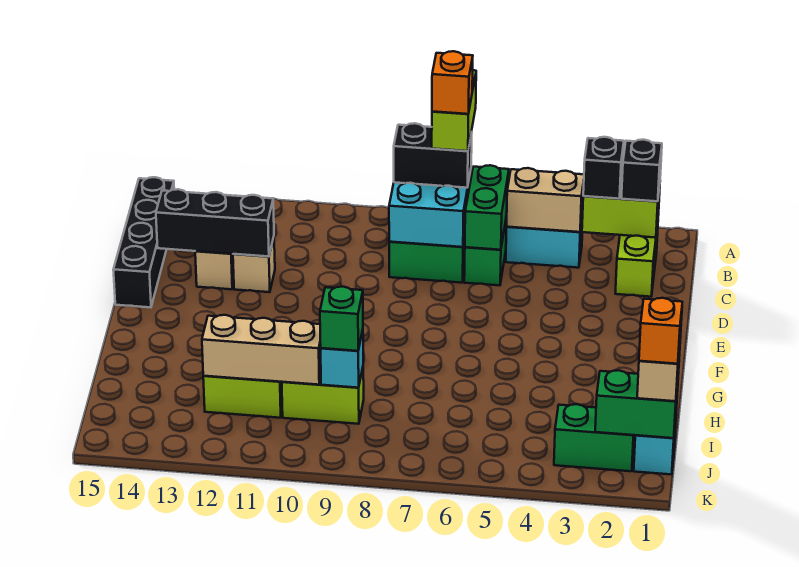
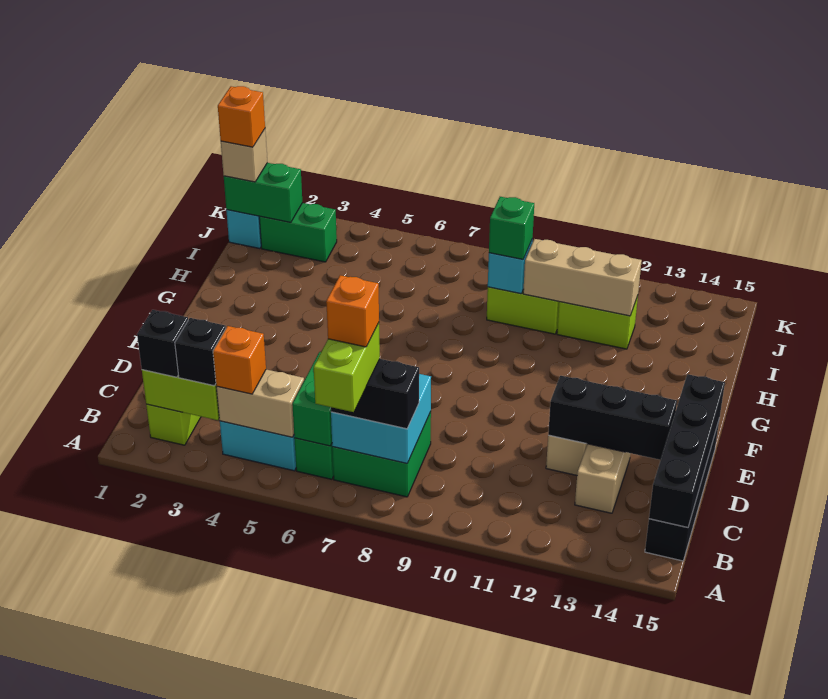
none -> orange brick B4 level 3
none -> black brick B15:E15 level 2

